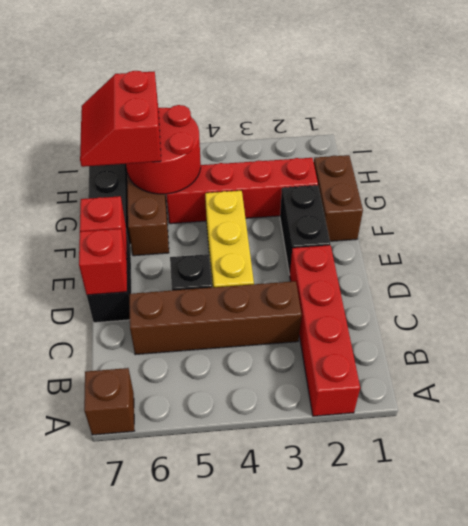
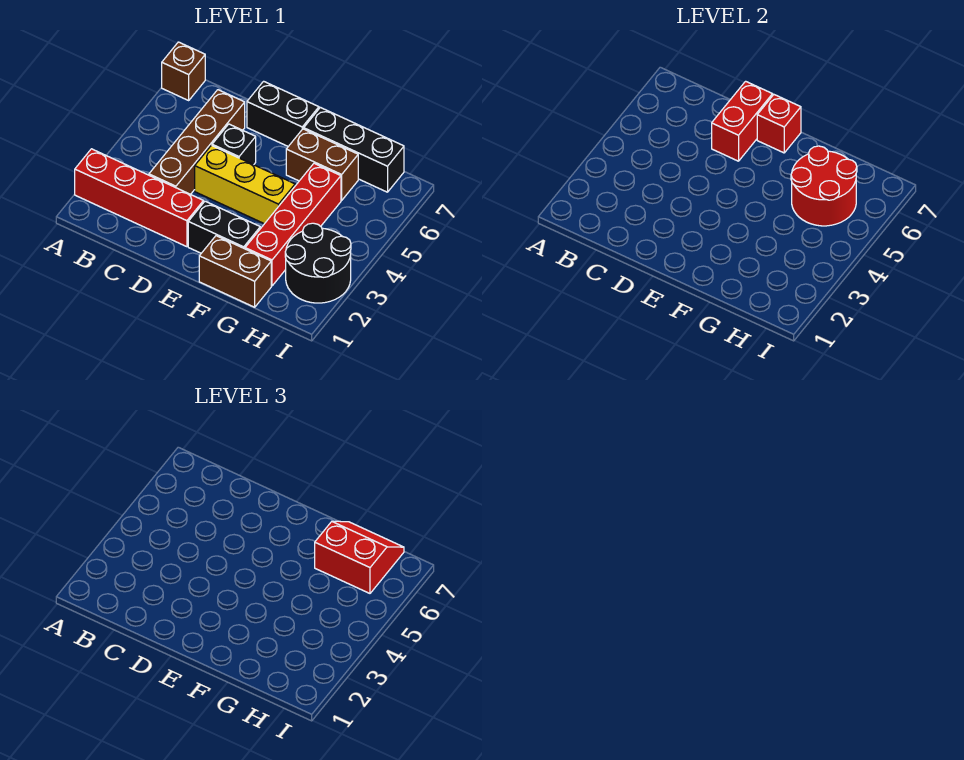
red brick D7 level 2 -> red brick D6:D7 level 2
none -> black round brick H2:I3 level 1

